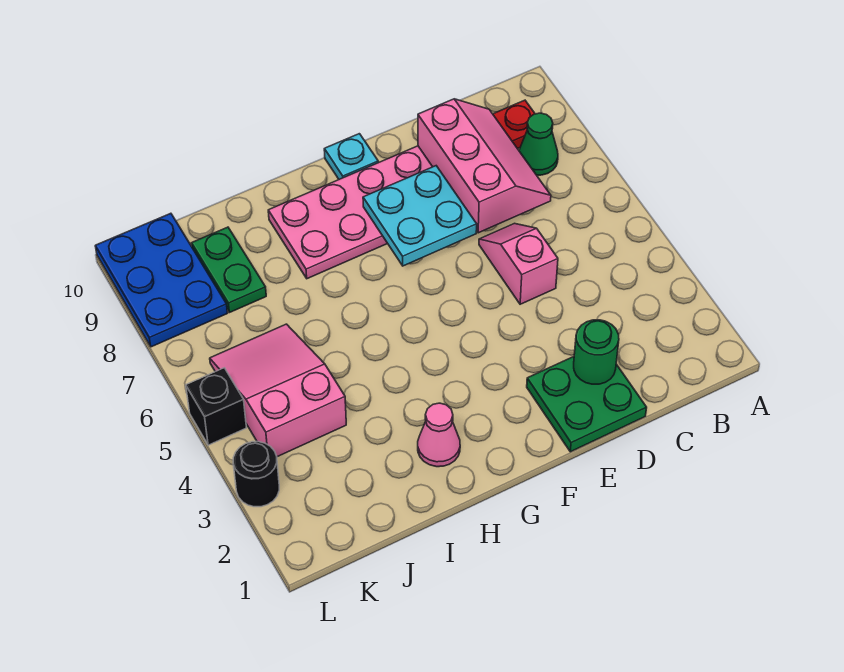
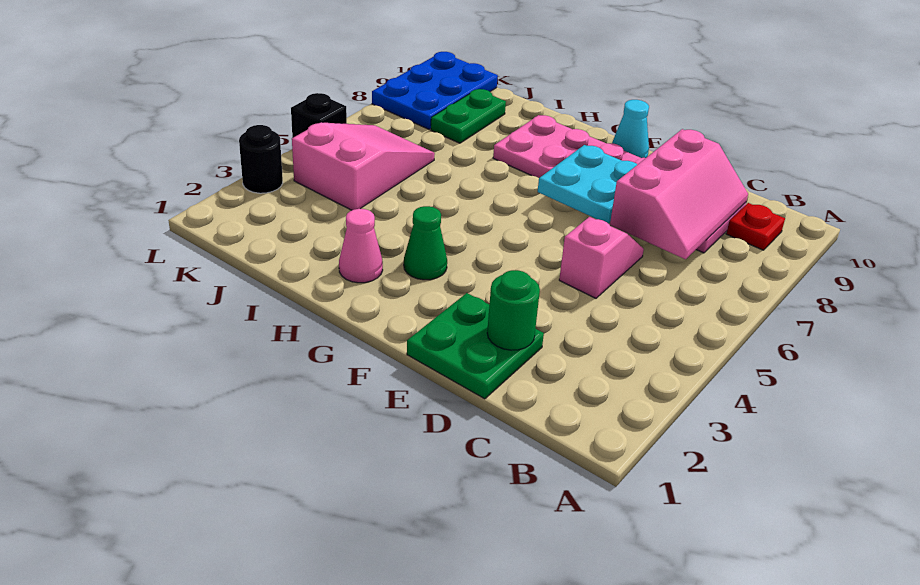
green cone B8 level 1 -> green cone G3 level 1
cyan plate F10 level 1 -> cyan cone F10 level 1

